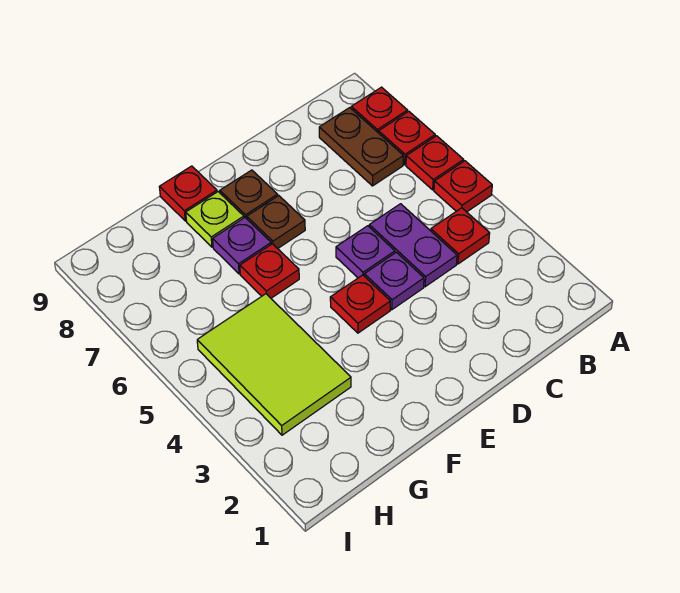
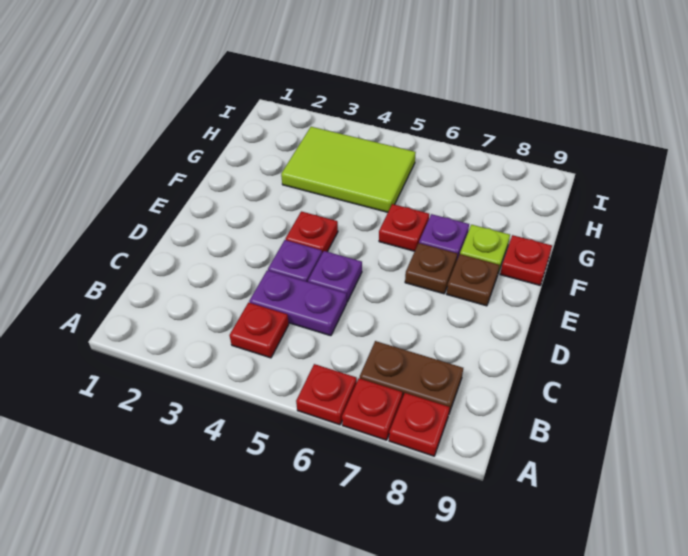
red plate A5 level 1 -> none

